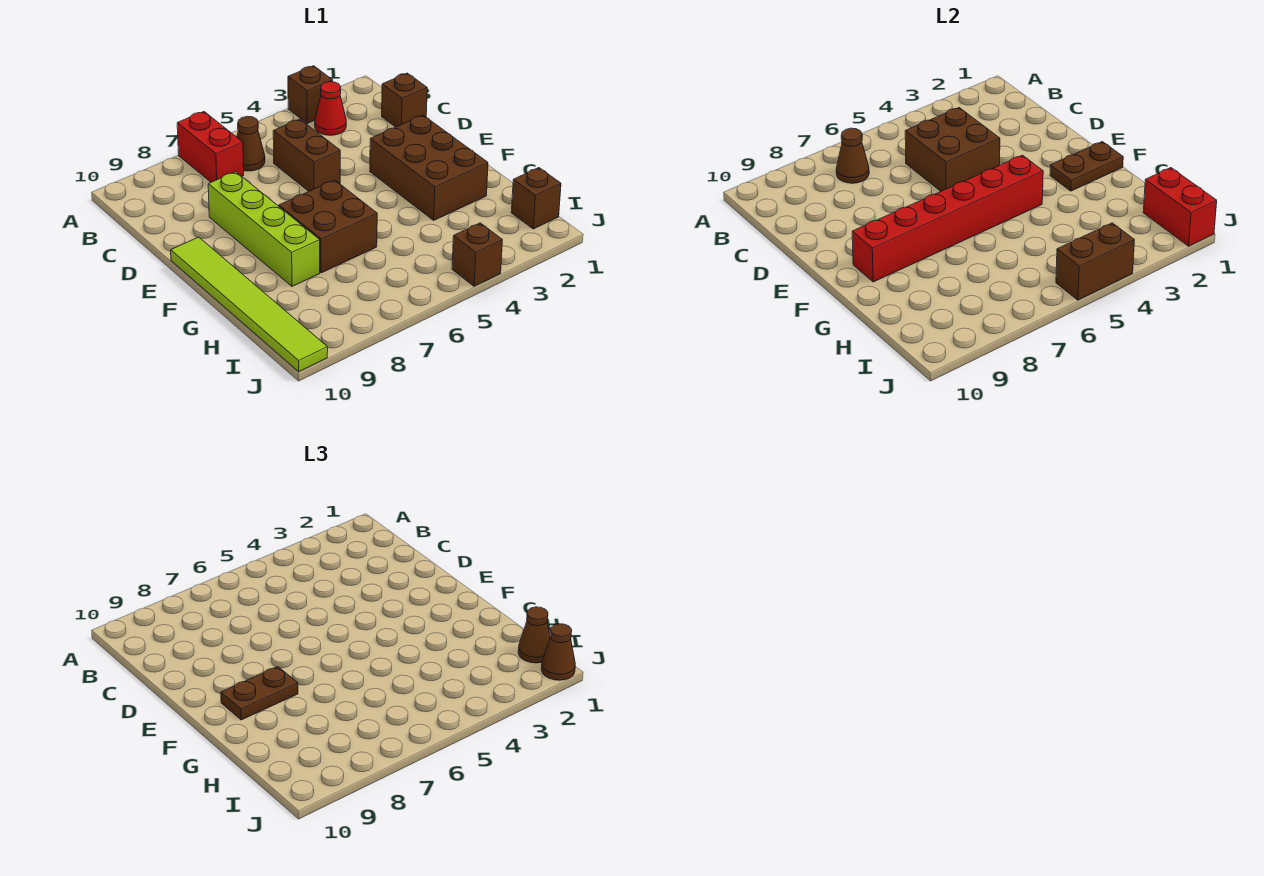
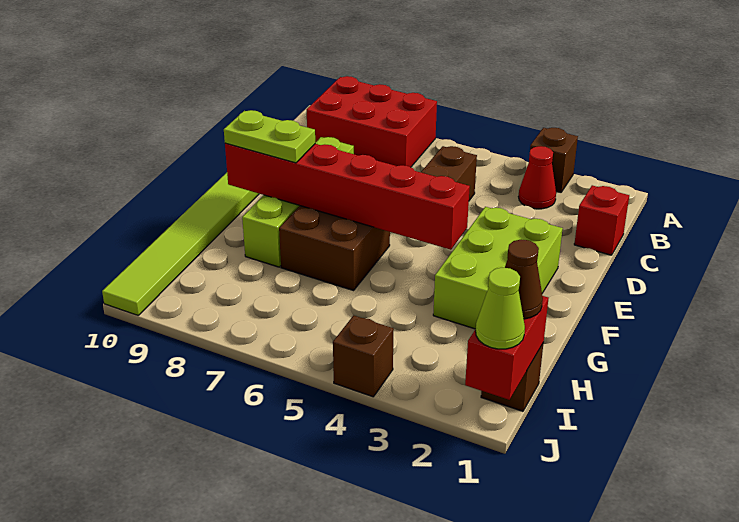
red brick A7:B7 level 1 -> red brick A7:B9 level 1
brown cone B6 level 1 -> none
brown cone B7 level 2 -> none
brown brick C1 level 1 -> red brick C1 level 1
brown brick C4:D5 level 2 -> none
brown brick E2:G3 level 1 -> lime brick E2:G3 level 1
brown plate F1:F2 level 2 -> none
brown plate F8:F9 level 3 -> lime plate F8:F9 level 3
brown cone J1 level 3 -> lime cone J1 level 3
brown brick J4:J5 level 2 -> none

